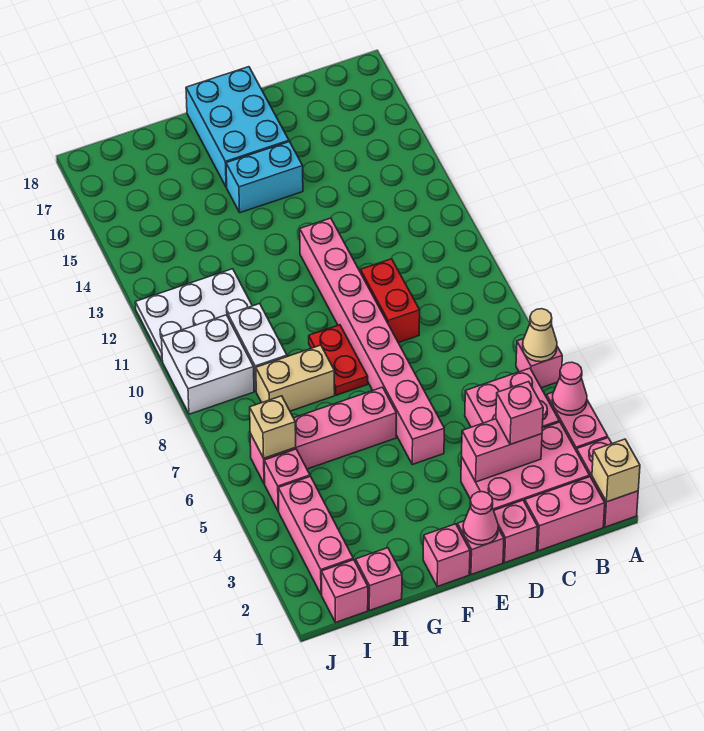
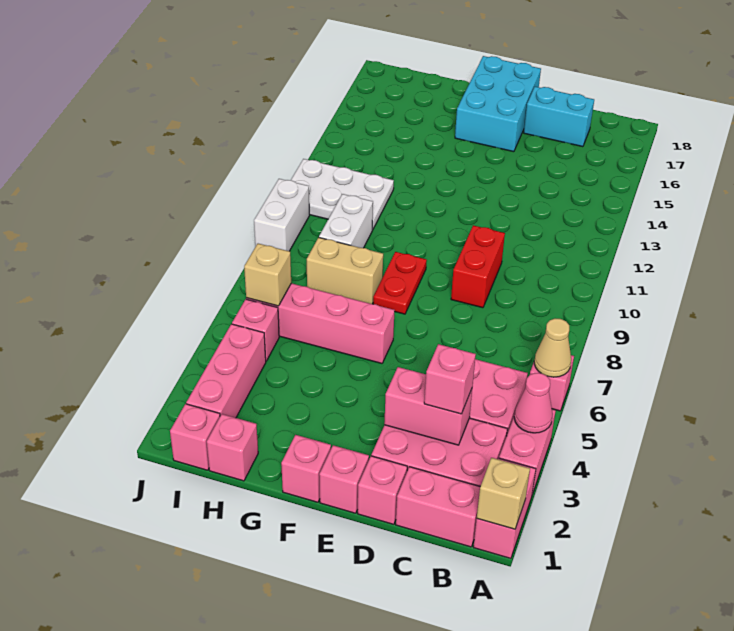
pink cone E1 level 2 -> none
pink brick E5:E12 level 1 -> none
cyan brick E15:F15 level 1 -> cyan brick C17:D17 level 1
white brick I9:J10 level 1 -> white brick J9:J10 level 1

